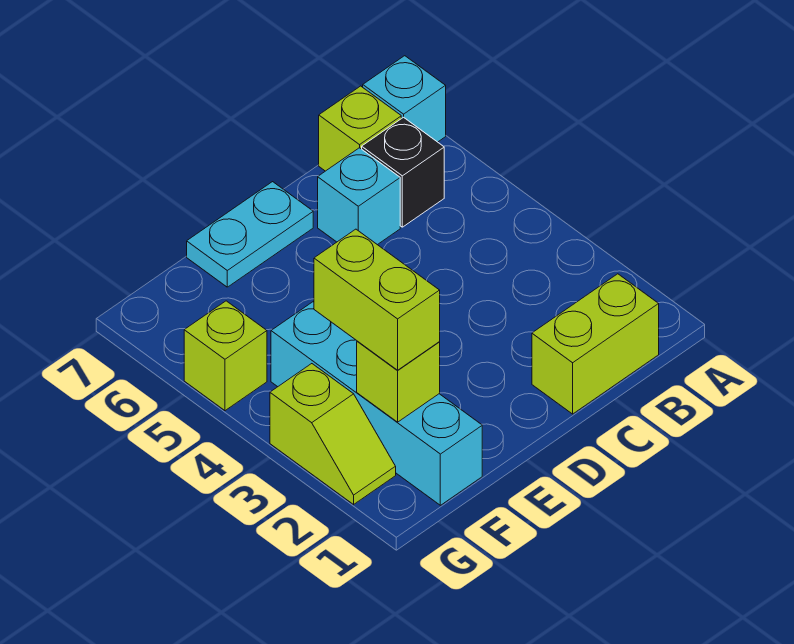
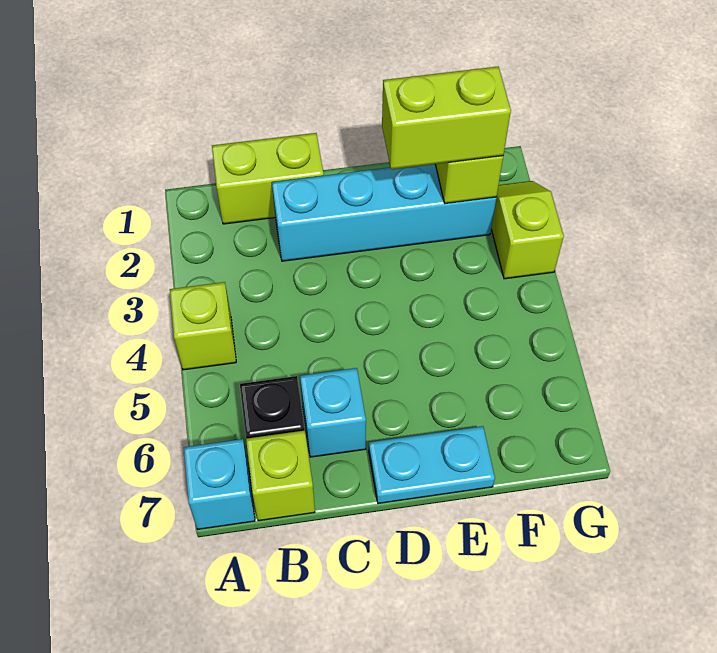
cyan brick F1:F4 level 1 -> cyan brick C2:F2 level 1
lime brick F2:F3 level 3 -> lime brick E2:F2 level 3
lime brick G5 level 1 -> lime brick A4 level 1

